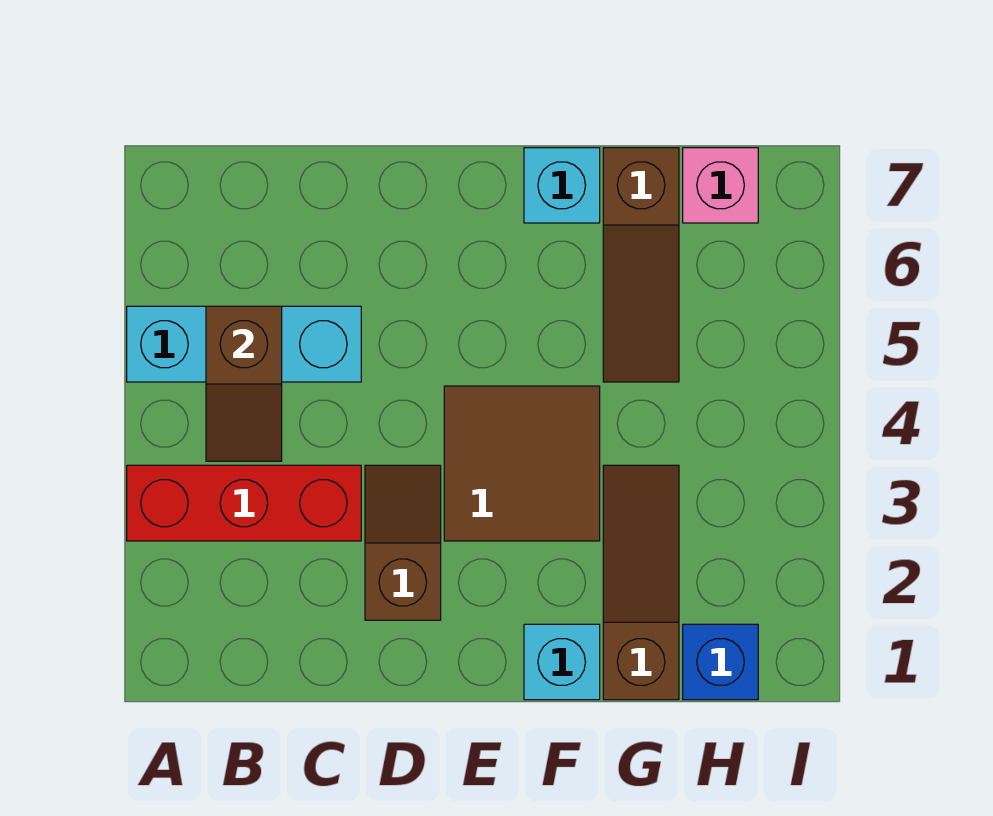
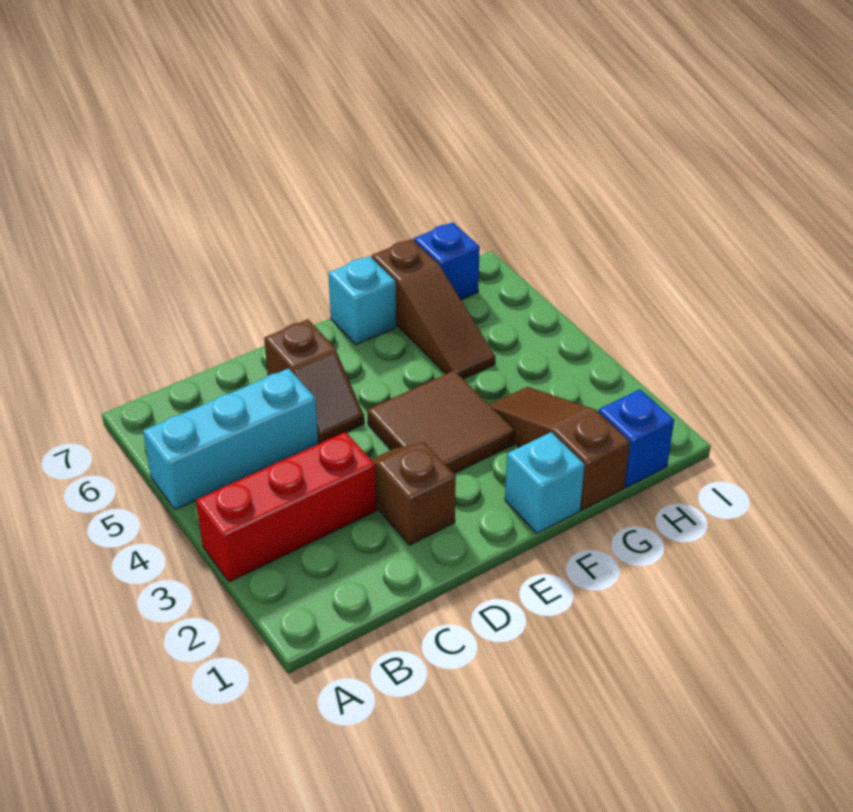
brown slope B4:B5 level 2 top 5 -> brown slope D5:D6 level 1 top 6
pink brick H7 level 1 -> blue brick H7 level 1

